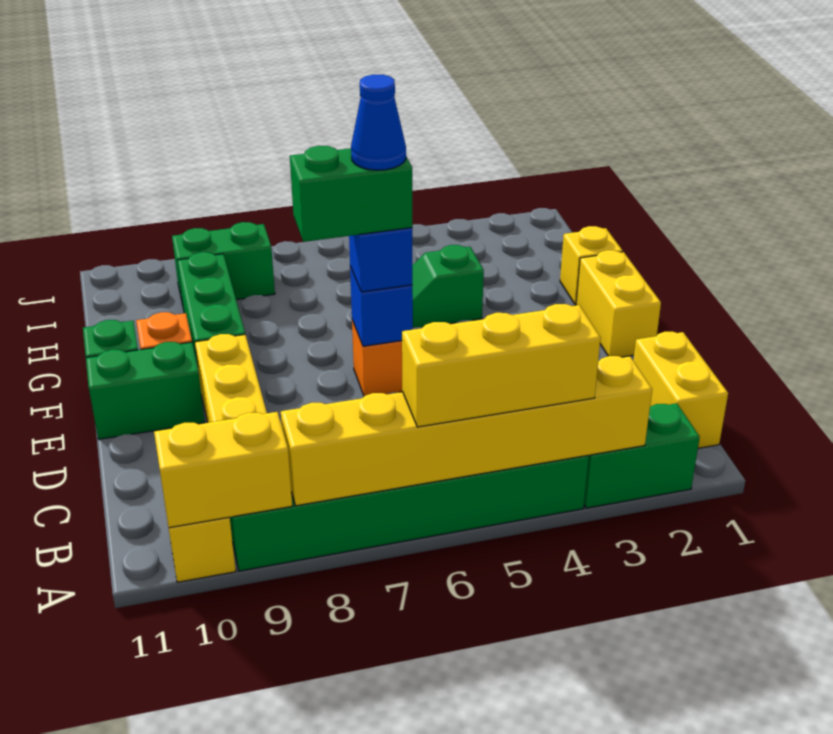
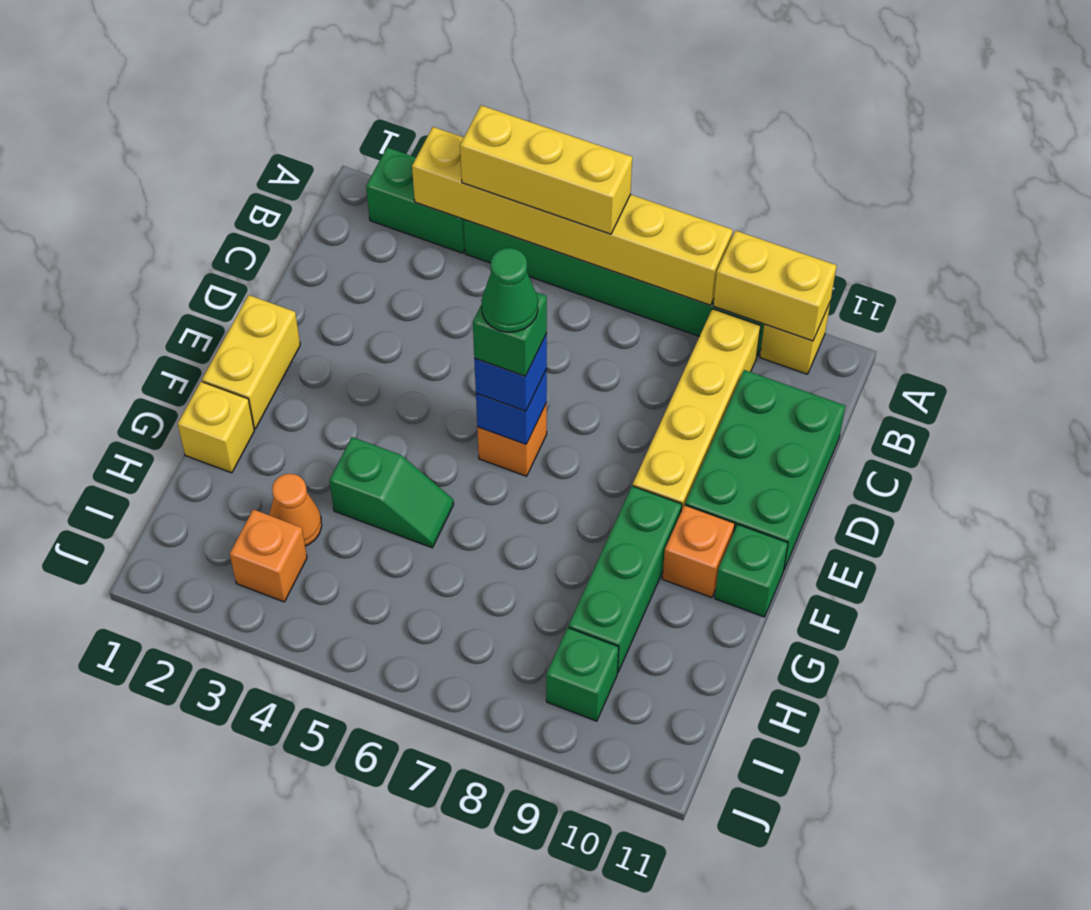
yellow brick B1:C1 level 1 -> none
green brick E6:E7 level 4 -> green brick E6 level 4
blue cone E6 level 5 -> green cone E6 level 5
green brick E10:E11 level 1 -> green brick C10:E11 level 1
none -> orange cone H3 level 1
none -> orange brick I3 level 1
green brick I8:I9 level 1 -> green brick I9 level 1

